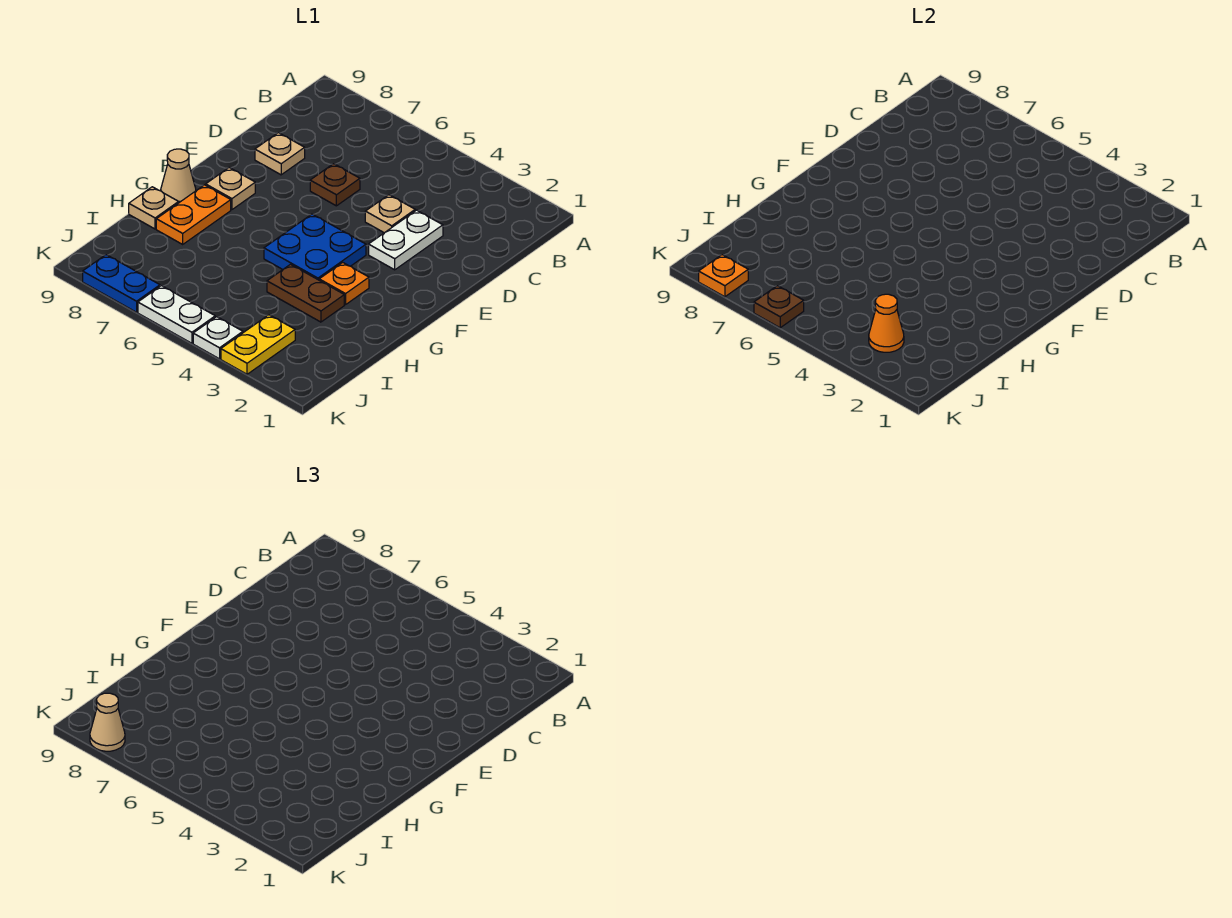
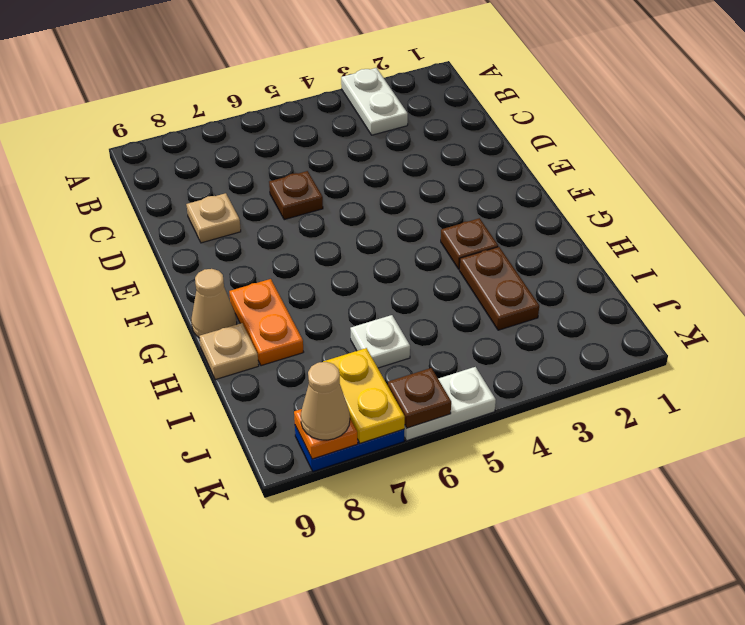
white plate D3:E3 level 1 -> white plate A3:B3 level 1
tan plate D4 level 1 -> none
blue plate F4:G5 level 1 -> none
tan plate F8 level 1 -> none
orange plate G3 level 1 -> brown plate G3 level 1
brown plate H3:H4 level 1 -> brown plate H3:I3 level 1
yellow plate J3:K3 level 1 -> yellow plate J7:K7 level 2
orange cone J3 level 2 -> none
white plate K4 level 1 -> white plate I6 level 1

